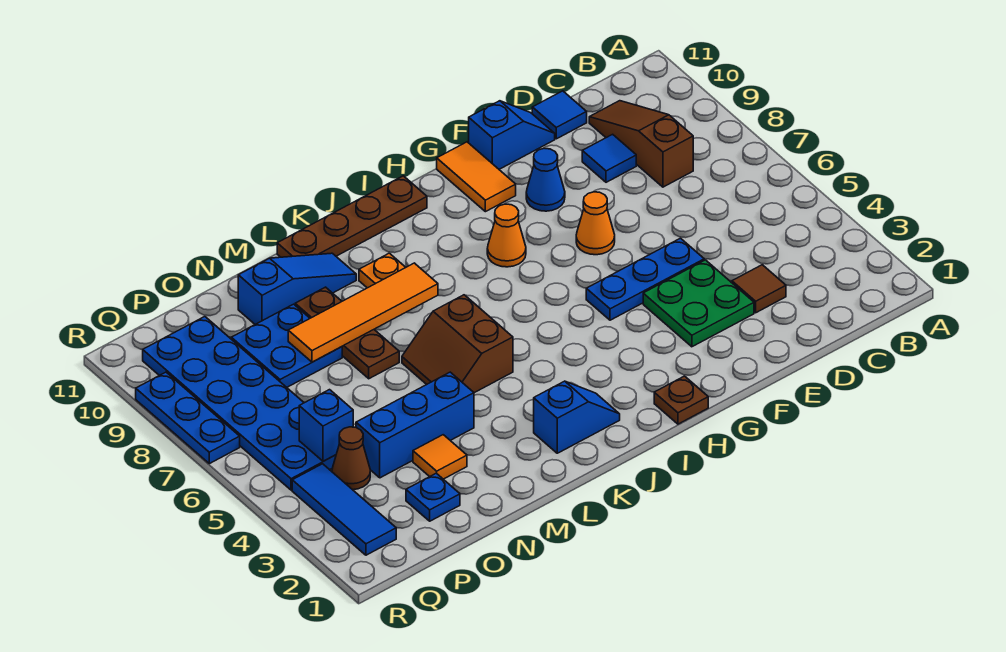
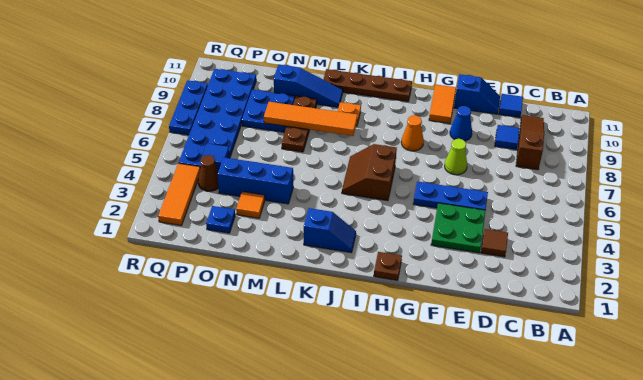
orange cone F7 level 1 -> lime cone F7 level 1
brown slope K5:L6 level 1 top K -> brown slope I5:J6 level 1 top I
blue brick P5 level 2 -> blue tile P5 level 2
blue tile Q2:Q4 level 1 -> orange tile Q2:Q4 level 1

